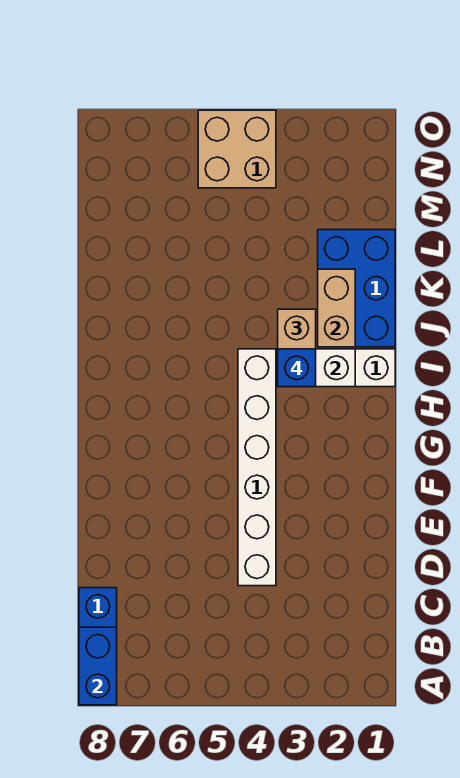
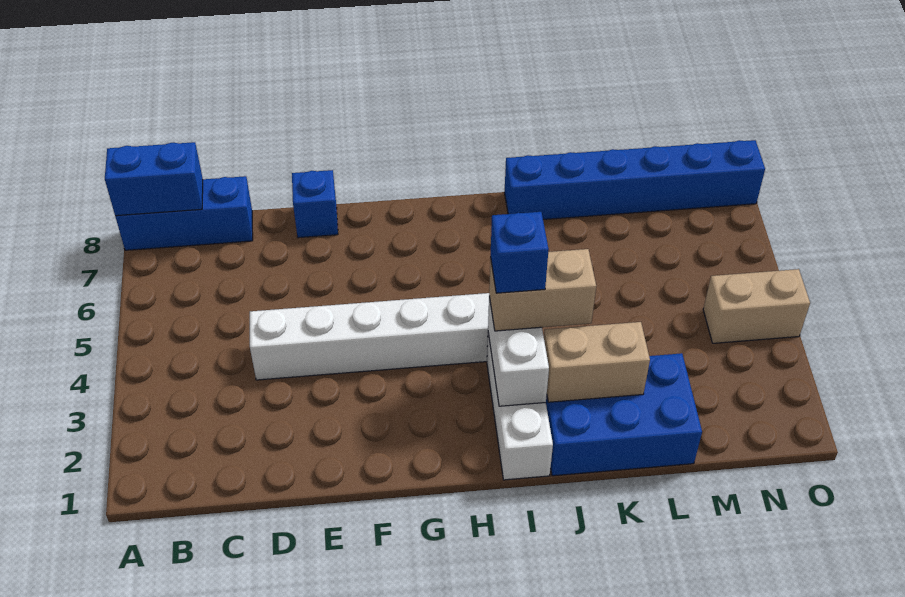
none -> blue brick E8 level 1
none -> blue brick J8:O8 level 1
tan brick N4:O5 level 1 -> tan brick N4:O4 level 1

